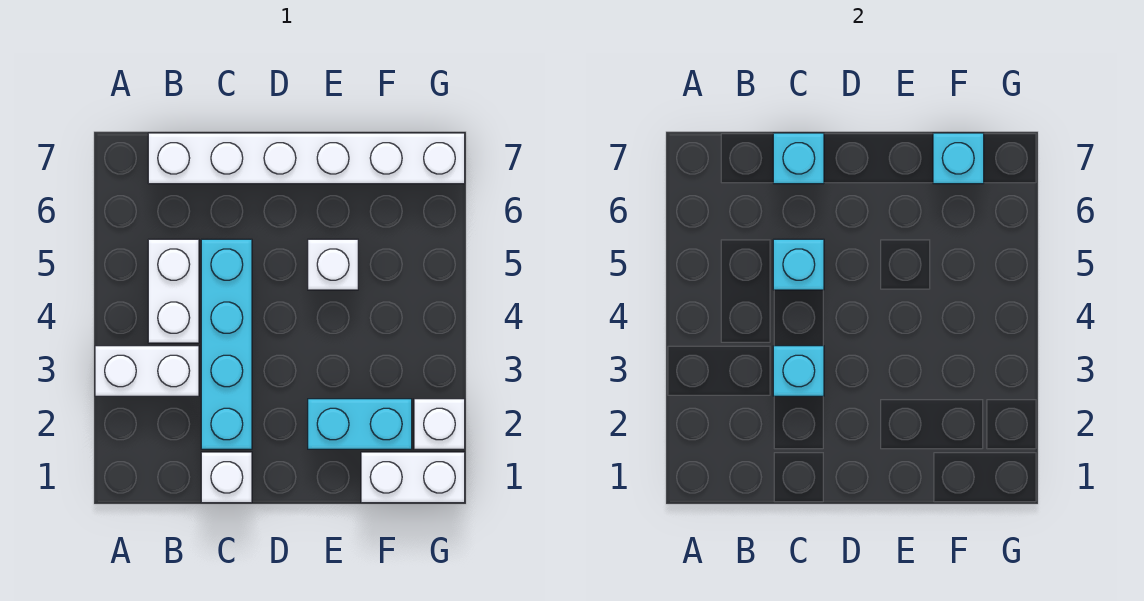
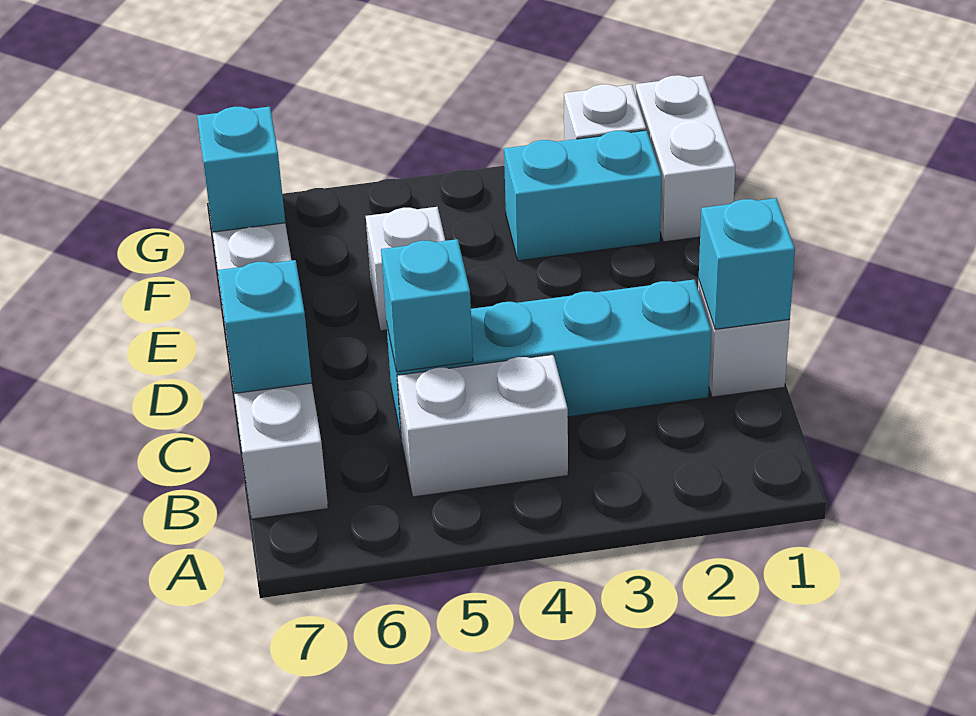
white brick A3:B3 level 1 -> none
cyan brick C3 level 2 -> cyan brick C1 level 2
cyan brick E2:F2 level 1 -> cyan brick F2:F3 level 1

